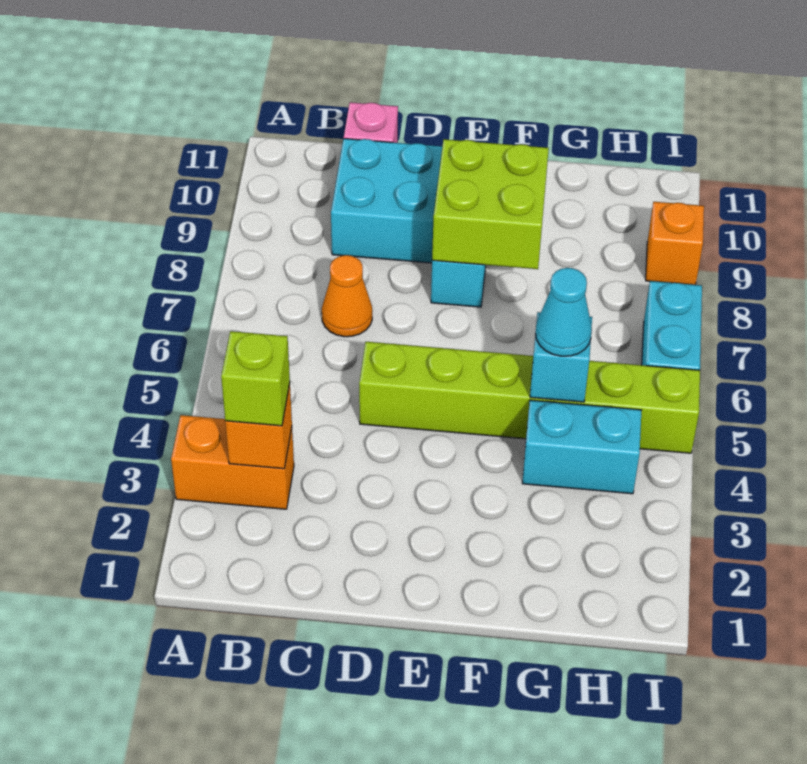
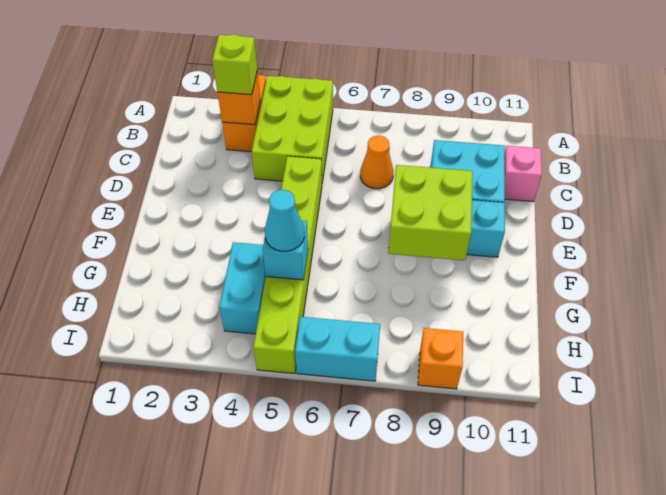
none -> lime brick A4:C5 level 1

